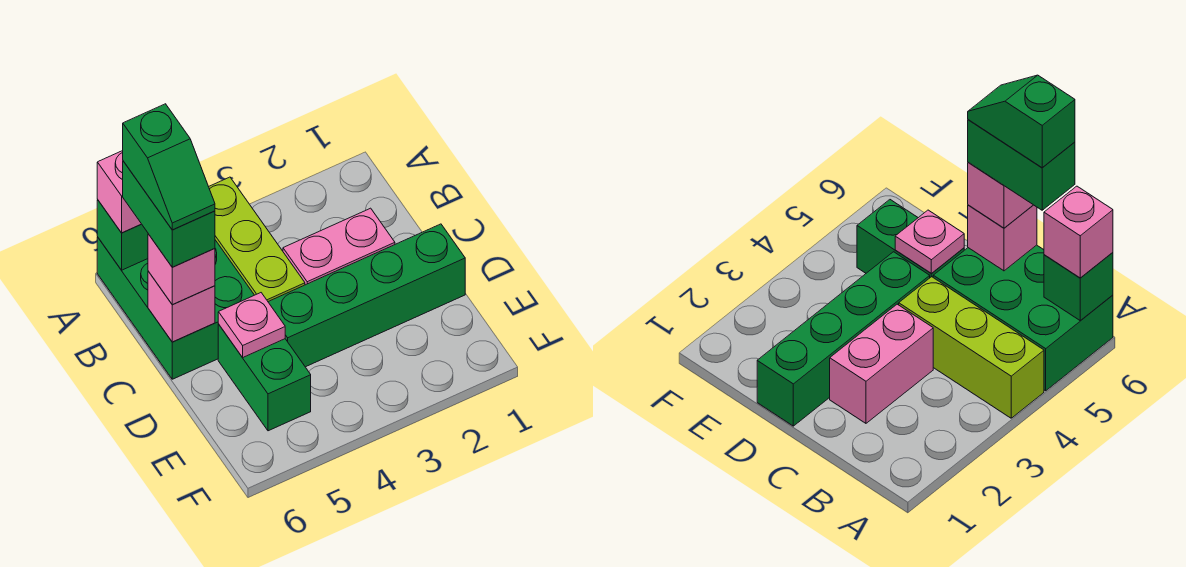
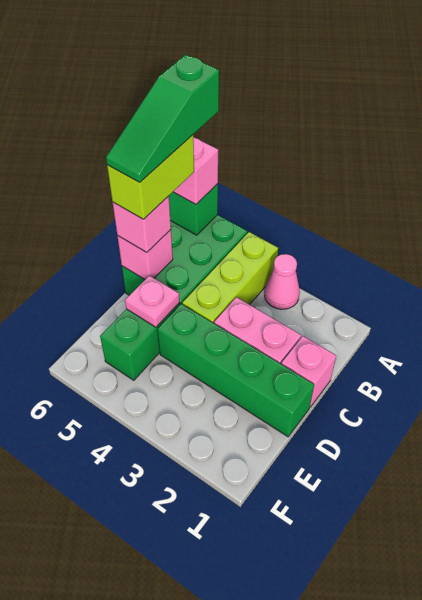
none -> pink cone A3 level 1
green brick B6:C6 level 4 -> lime brick B6:C6 level 4
green slope B6:C6 level 5 top B -> green slope A6:C6 level 5 top A
none -> pink brick C1 level 1

